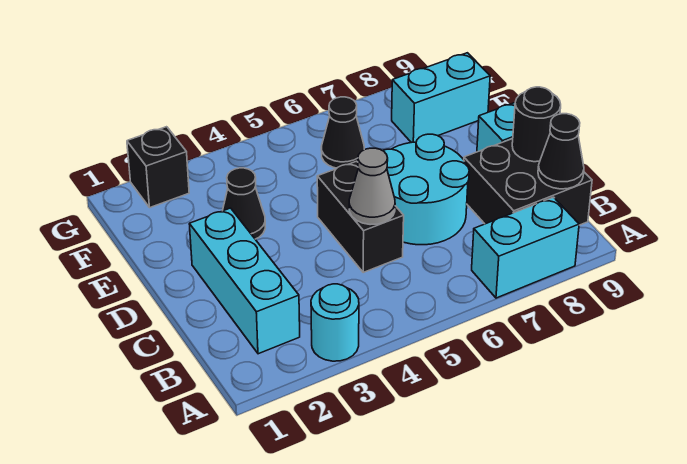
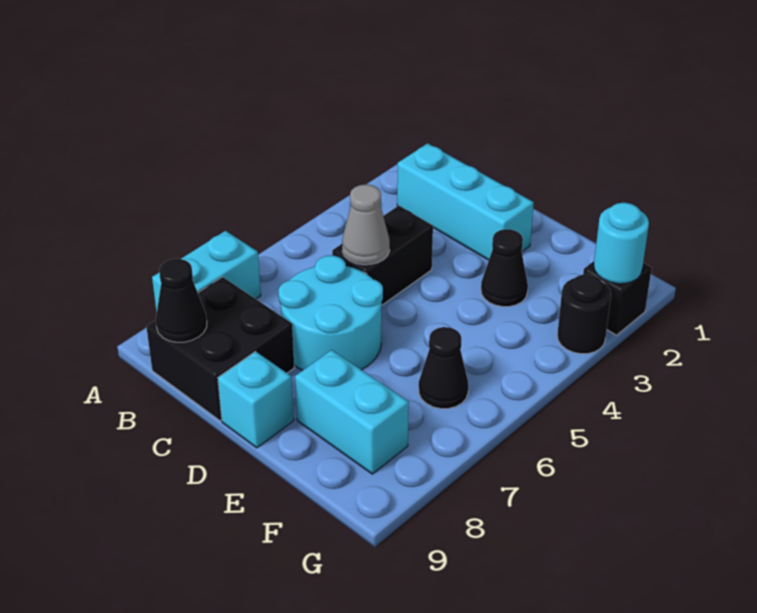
cyan round brick A3 level 1 -> cyan round brick G2 level 2
black brick C5:D5 level 1 -> black brick C4:C5 level 1
black round brick C9 level 2 -> black round brick G3 level 1
cyan brick F8:F9 level 1 -> cyan brick E8:F8 level 1

